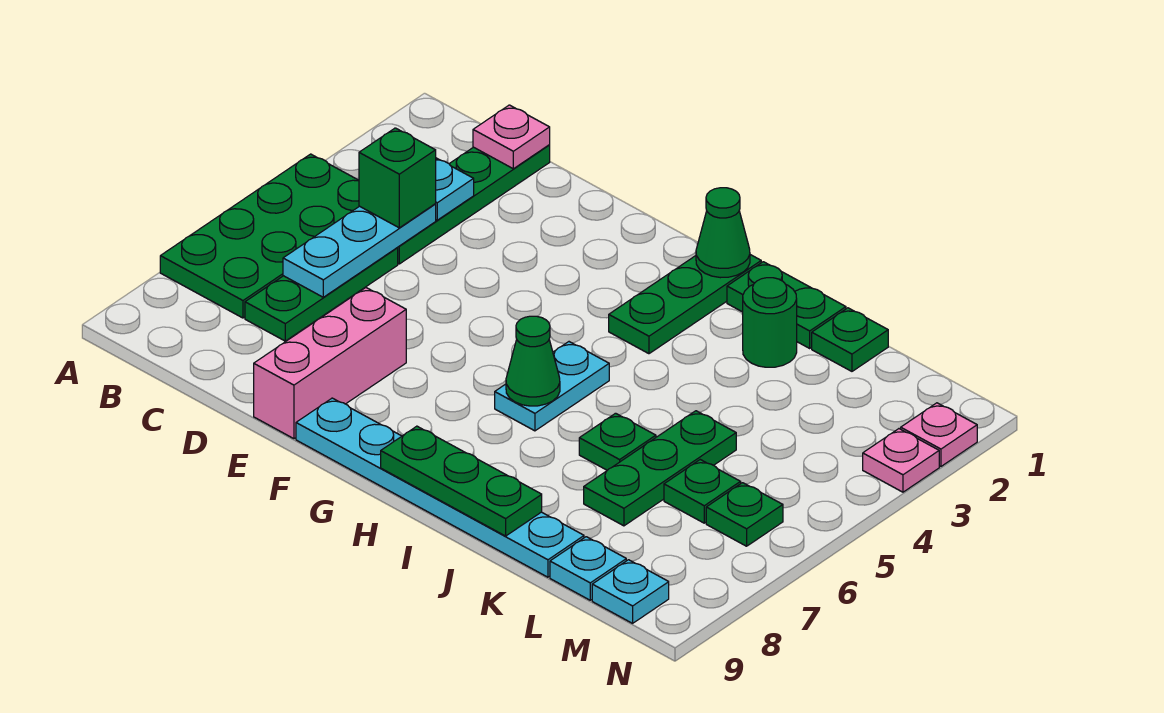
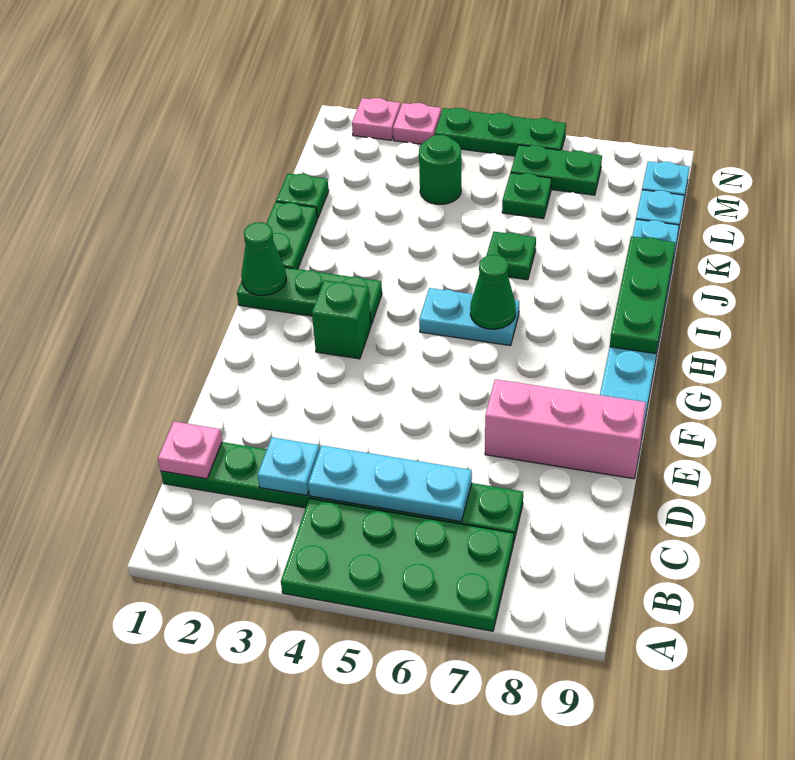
green brick C4 level 3 -> green brick G3 level 1
green round brick J2 level 1 -> green round brick L4 level 1
green plate K5:K7 level 1 -> green plate N4:N6 level 1
green plate M6 level 1 -> green plate M6:M7 level 1

